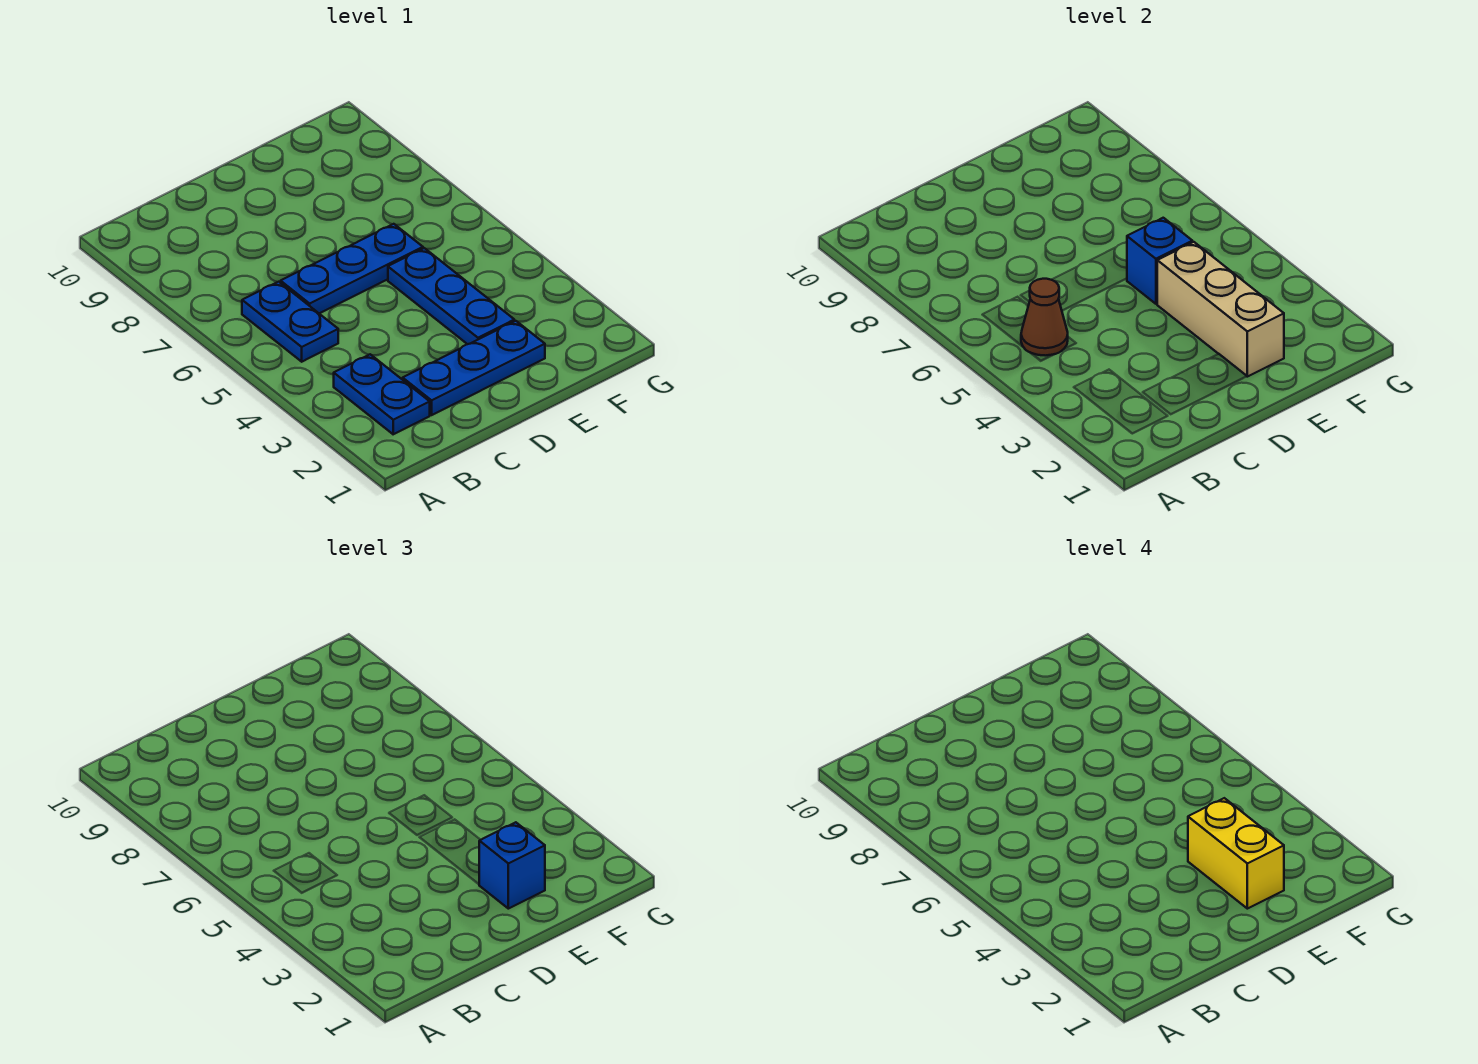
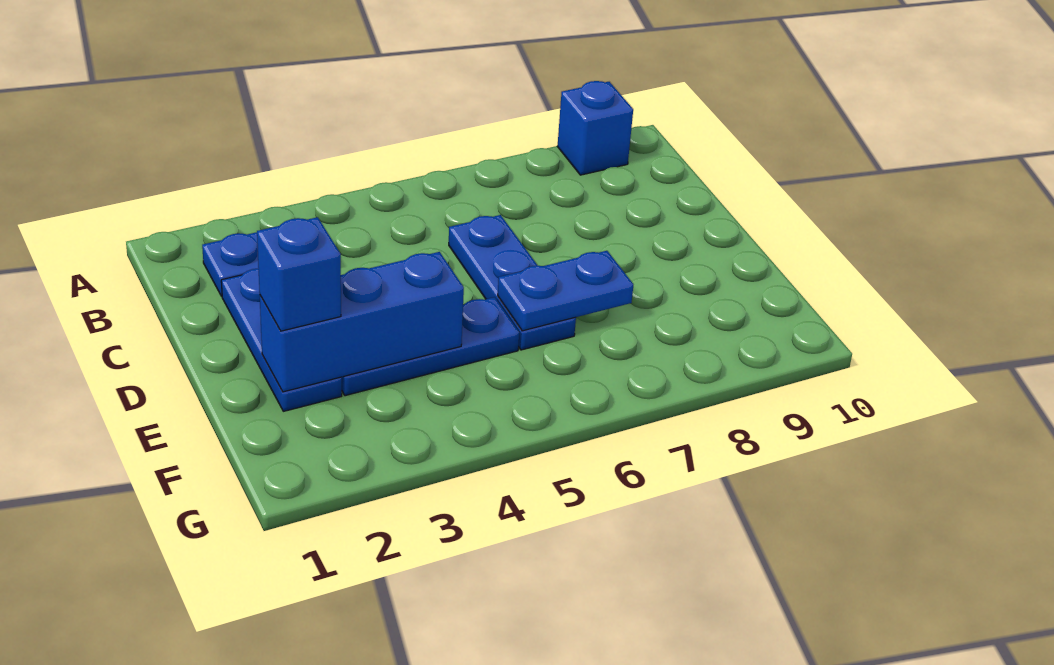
blue plate B5:B6 level 1 -> blue plate E6:E7 level 2
brown cone B5 level 2 -> none
tan brick E2:E4 level 2 -> blue brick E2:E4 level 2
yellow brick E2:E3 level 4 -> none
blue brick E5 level 2 -> blue brick A9 level 1

